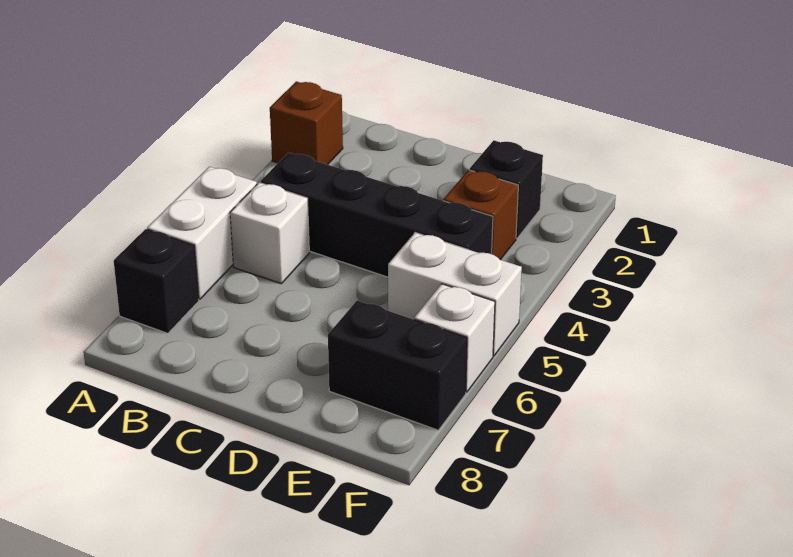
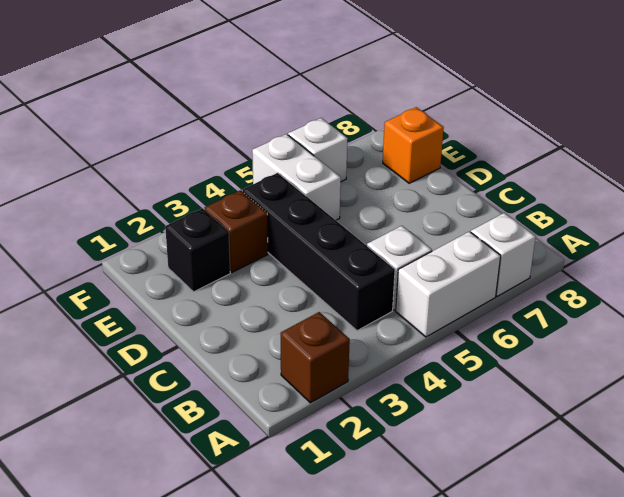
black brick A7 level 1 -> white brick A7 level 1
black brick E7:F7 level 1 -> none
none -> orange brick E8 level 1

